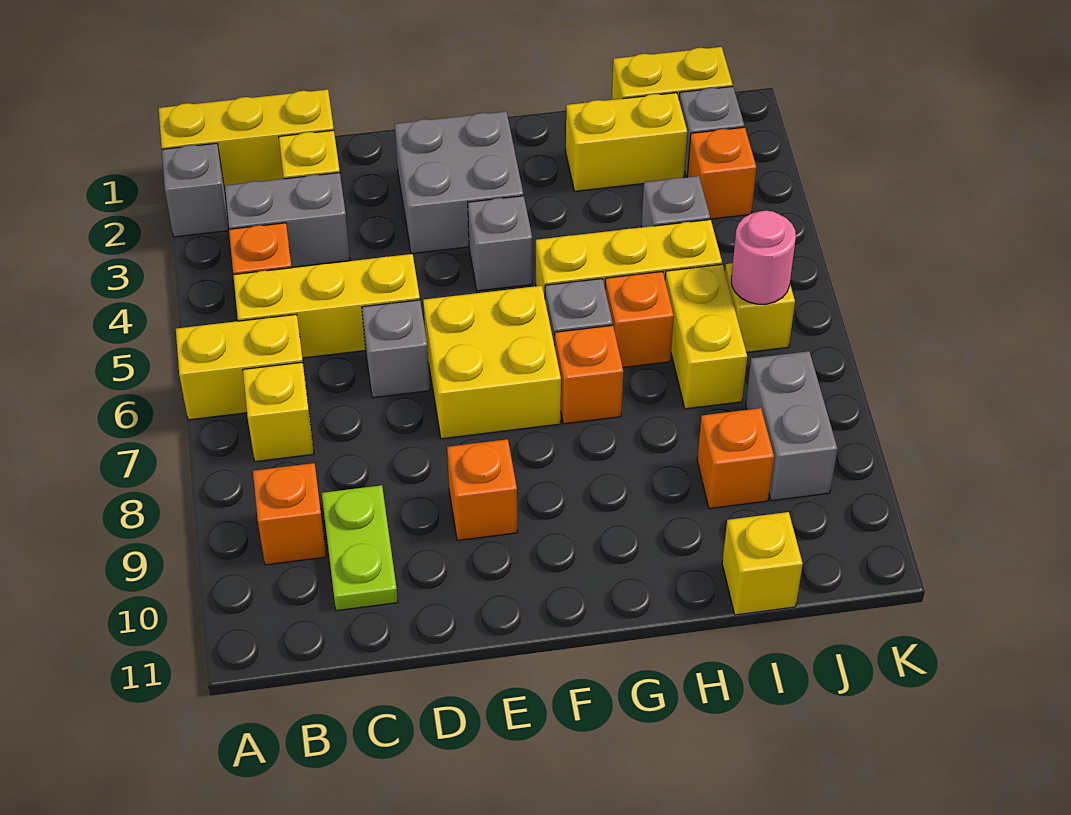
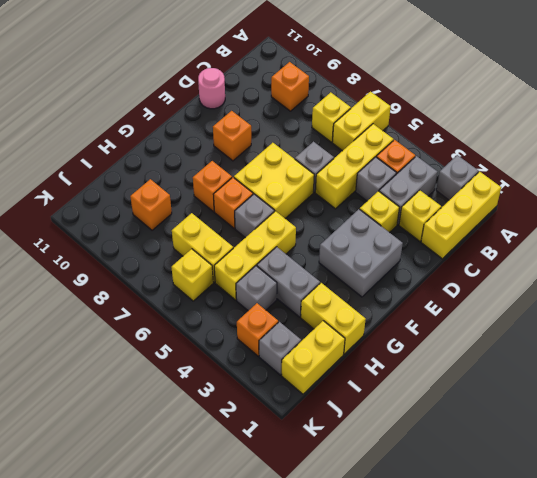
lime plate C9:C10 level 1 -> none
grey brick F4 level 1 -> grey brick C4 level 1
yellow brick H2:I2 level 1 -> yellow brick H1:H2 level 1
orange brick H6 level 1 -> orange brick G8 level 1
yellow brick I11 level 1 -> yellow brick D3 level 1
pink round brick J6 level 2 -> pink round brick D11 level 1
grey brick J8:J9 level 1 -> grey brick H3:H4 level 1

